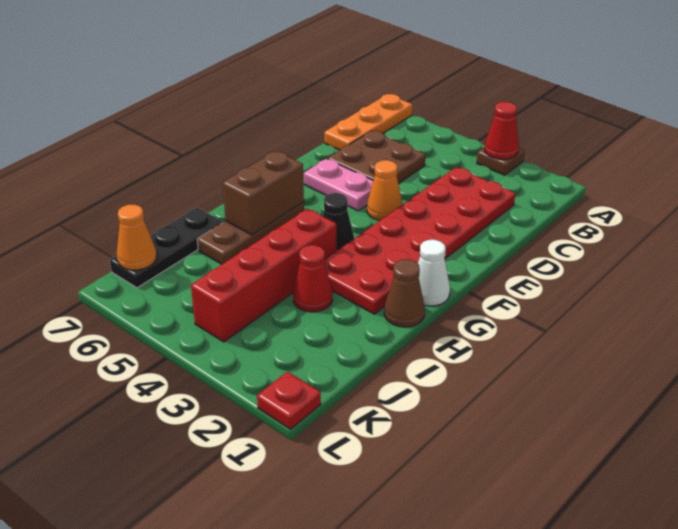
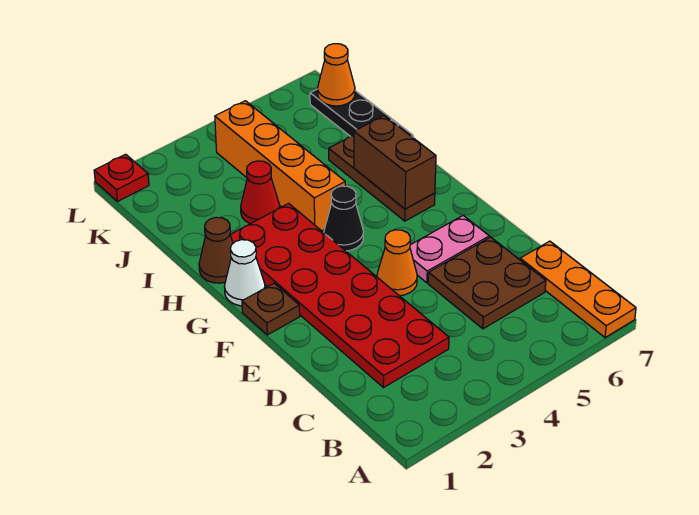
brown plate A3 level 1 -> brown plate F1 level 1
red cone A3 level 2 -> none
red brick H4:K4 level 1 -> orange brick H4:K4 level 1

